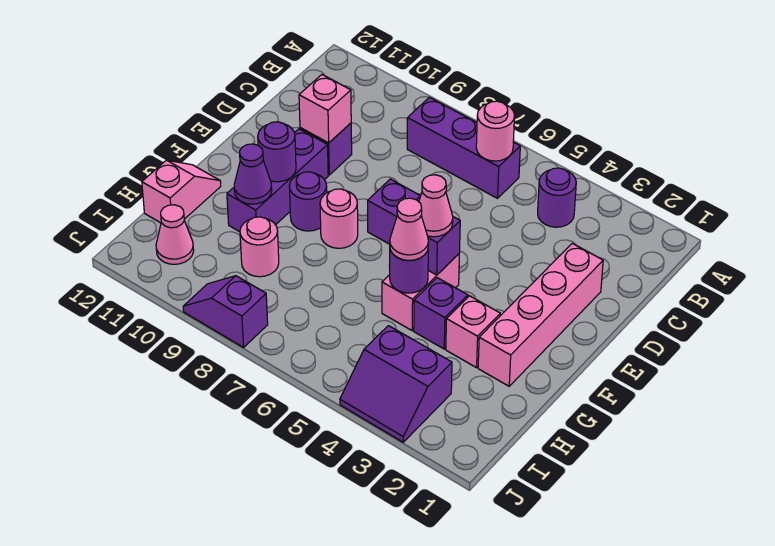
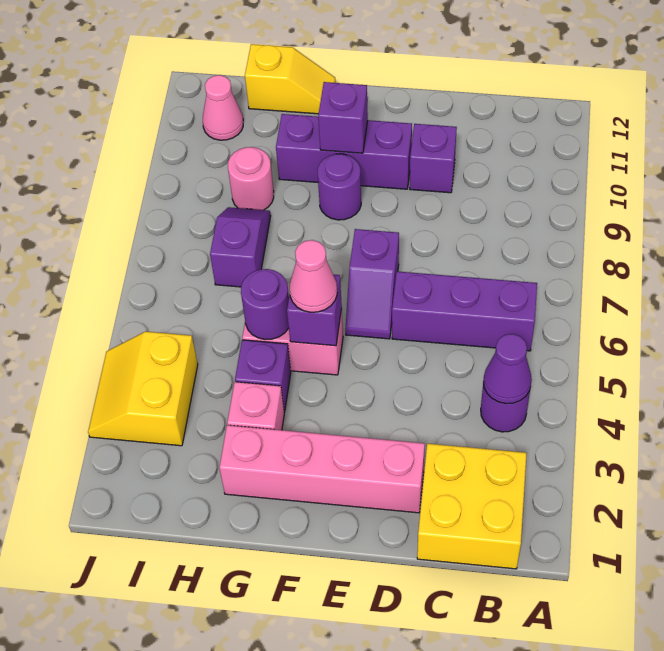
none -> yellow brick B1:C2 level 1
purple brick B6:B8 level 1 -> purple brick B6:D6 level 1
pink round brick B6 level 2 -> none
pink brick D10 level 2 -> none
pink round brick F8 level 1 -> none
purple round brick F10 level 2 -> purple brick F10 level 2
pink cone G5 level 3 -> none
purple cone G10 level 2 -> purple cone B4 level 2
pink slope G12:H12 level 1 top H -> yellow slope G12:H12 level 1 top H
purple slope I3:J4 level 1 top I -> yellow slope I3:J4 level 1 top I
purple slope J8:J9 level 1 top 8 -> purple slope H7:H8 level 1 top 7

